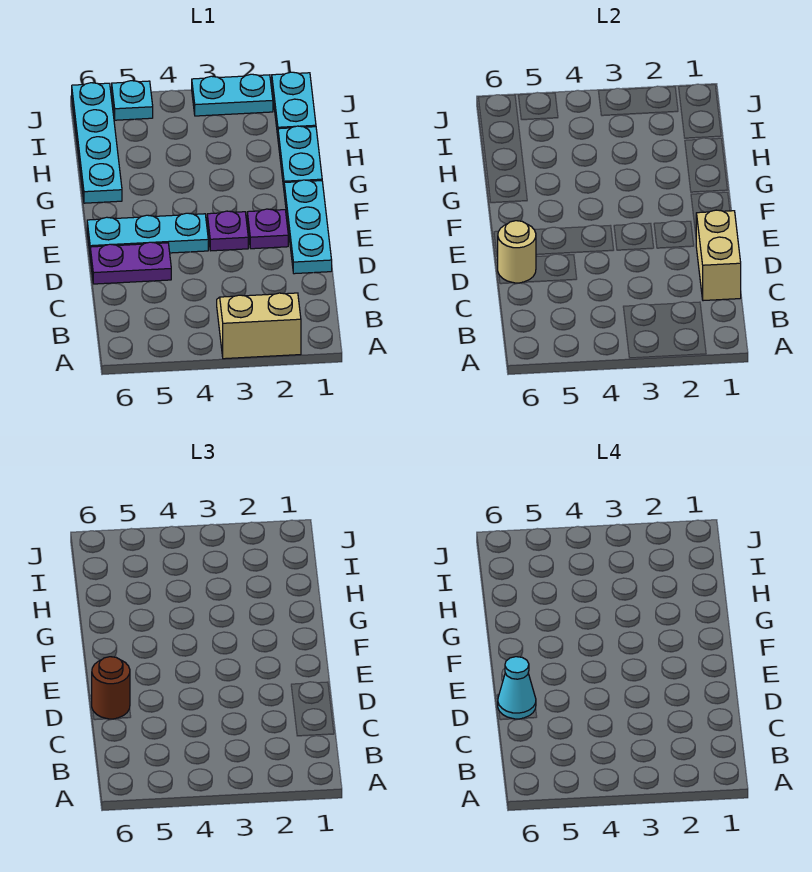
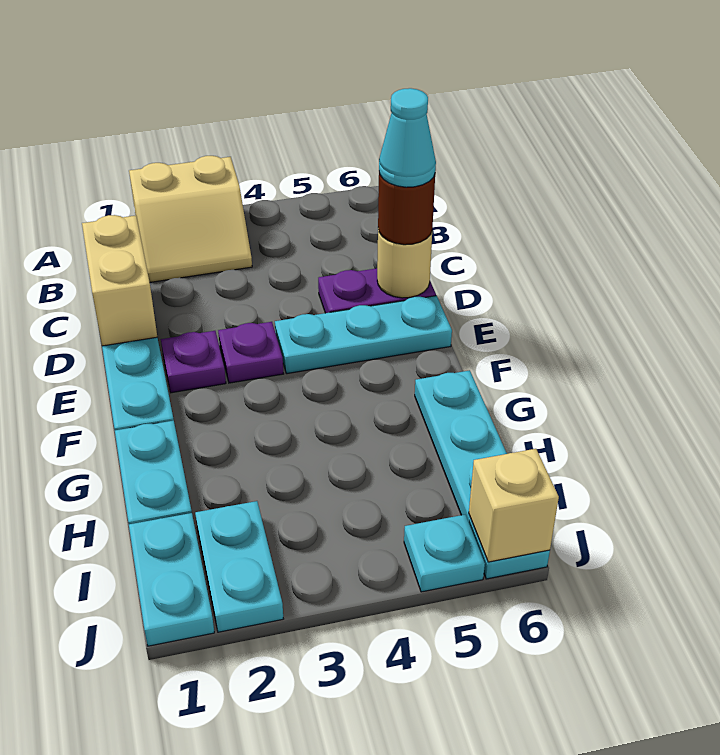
cyan plate J2:J3 level 1 -> cyan plate I2:J2 level 1
none -> tan brick J6 level 2

